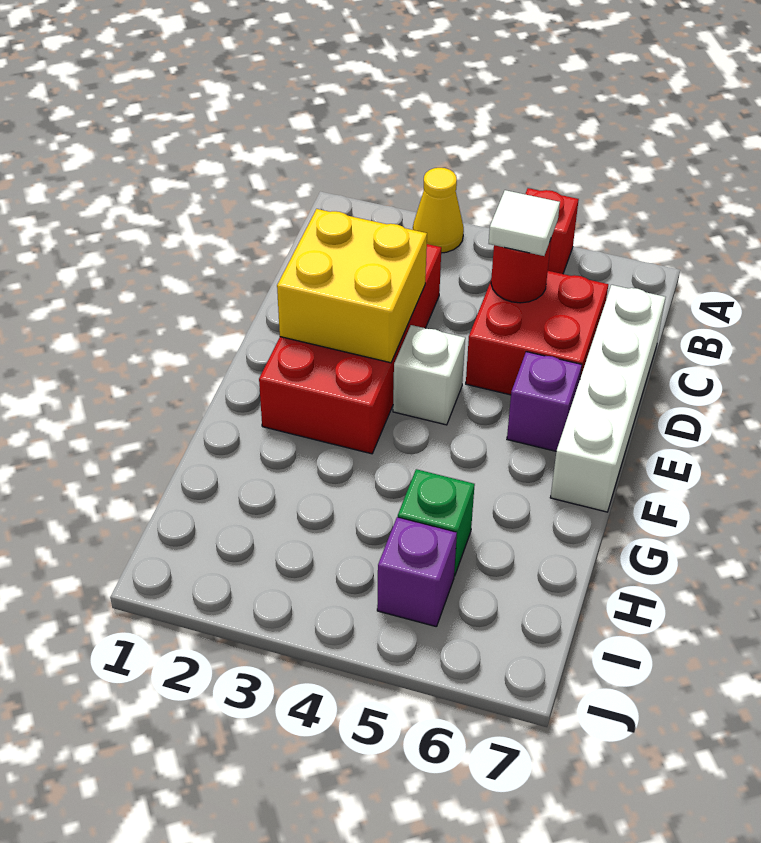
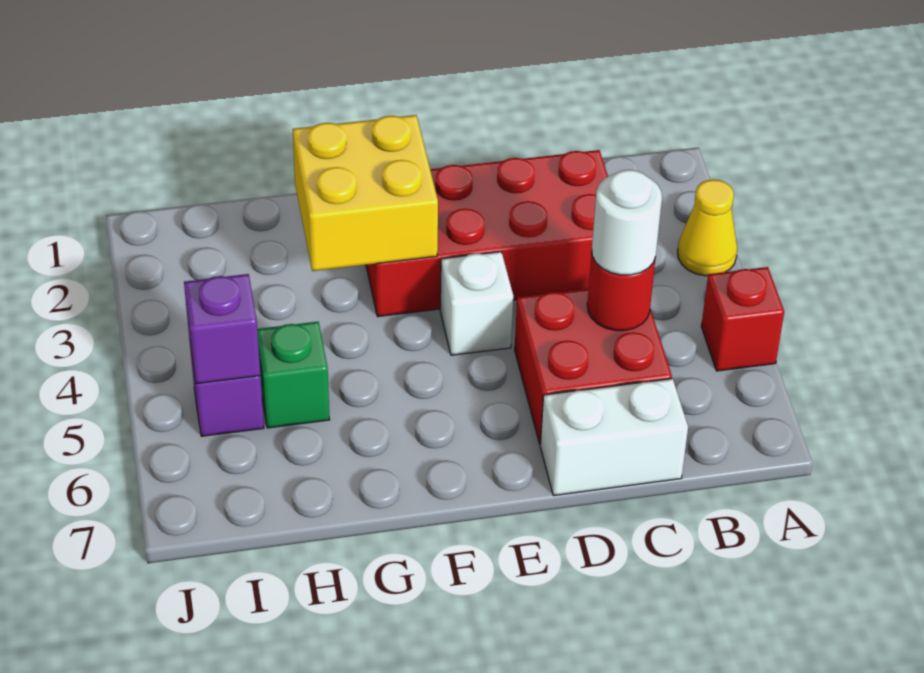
white tile C5 level 3 -> white round brick C5 level 3
white brick C7:F7 level 1 -> white brick C7:D7 level 1
yellow brick D2:E3 level 2 -> yellow brick F2:G3 level 2
purple brick E6 level 1 -> purple brick I5 level 2

